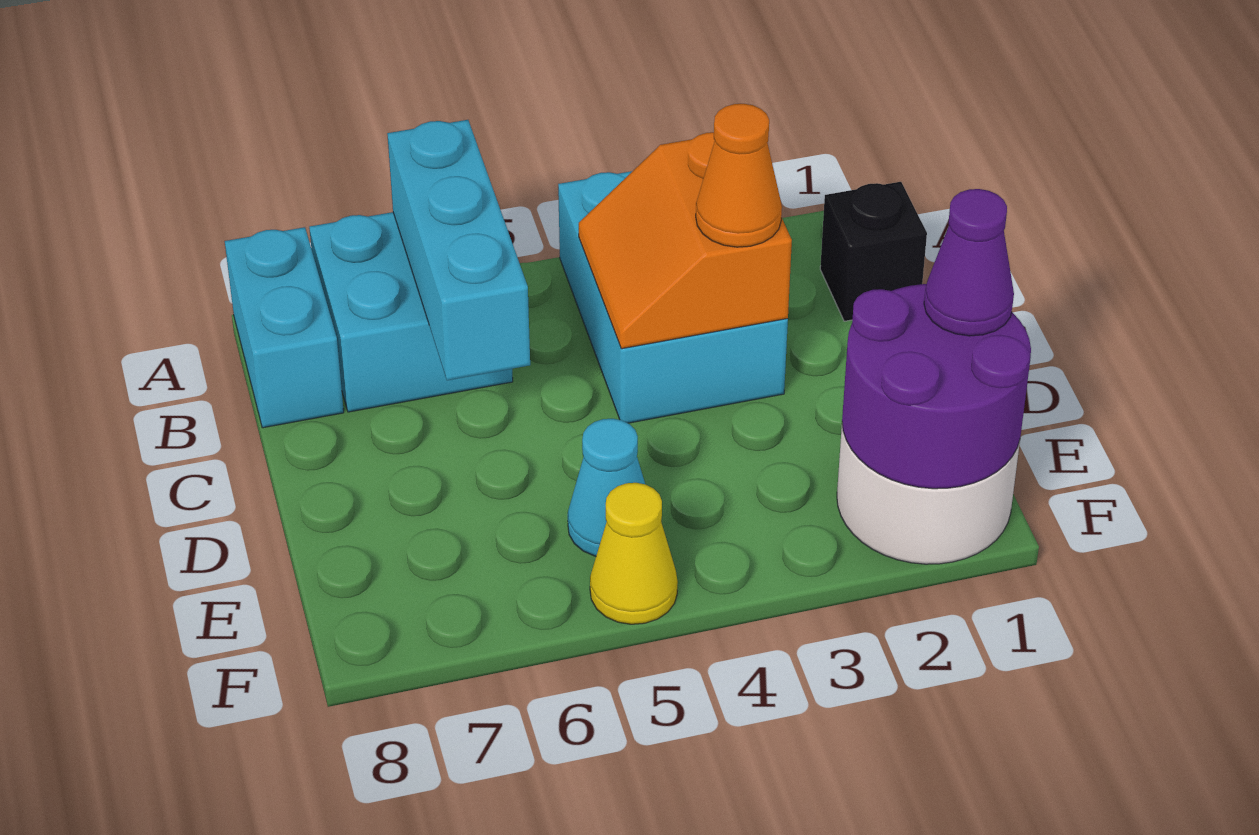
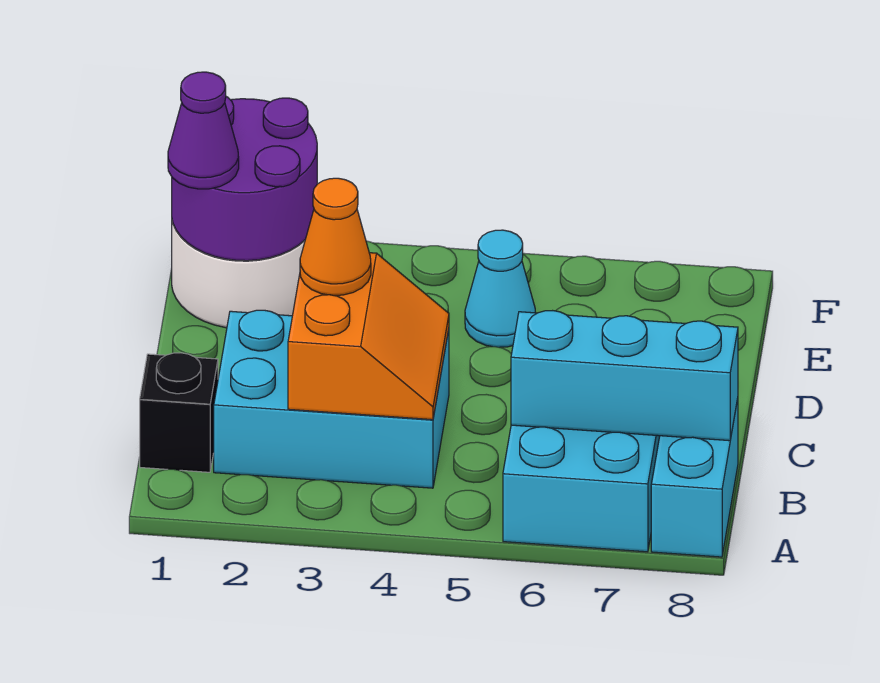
cyan brick A3:C4 level 1 -> cyan brick B2:C4 level 1
cyan brick A6:C6 level 2 -> cyan brick B6:B8 level 2
yellow cone F5 level 1 -> none

